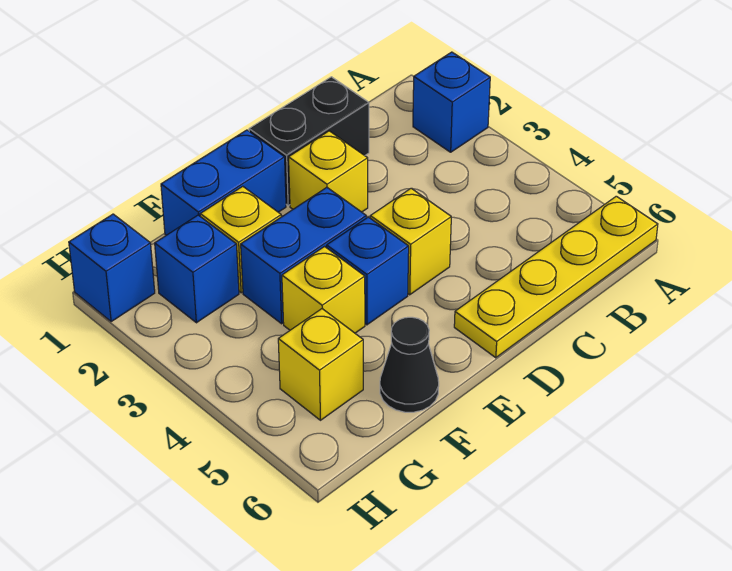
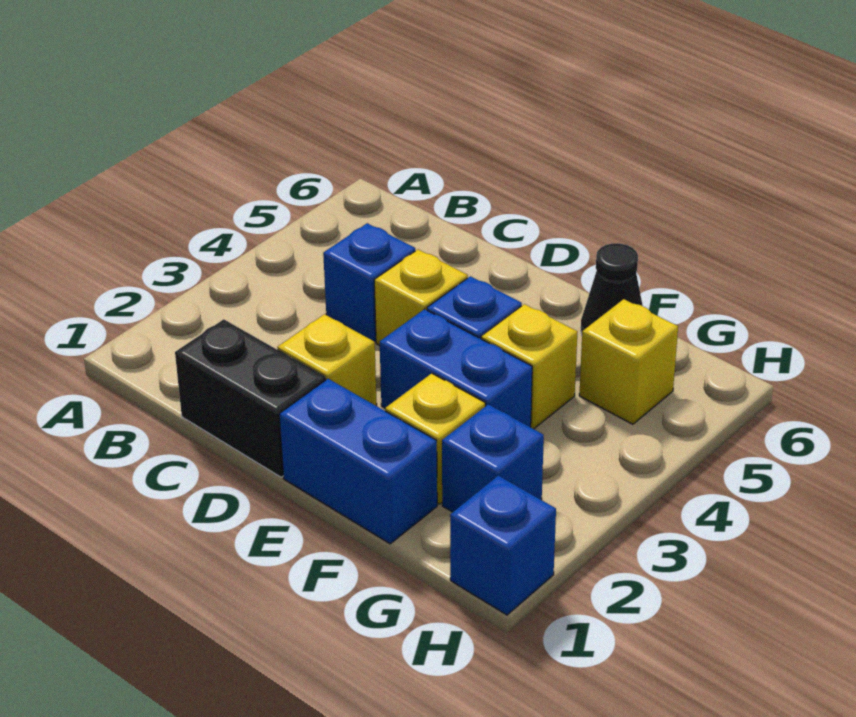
blue brick A2 level 1 -> blue brick C4 level 1
yellow plate A6:D6 level 1 -> none

